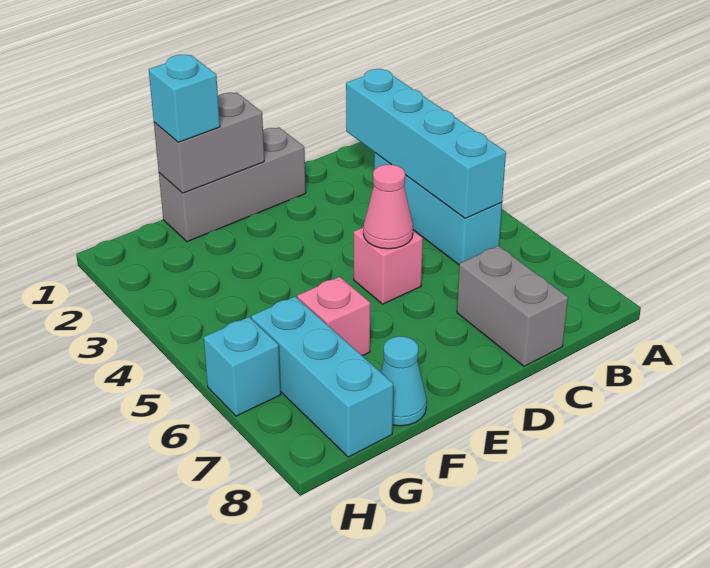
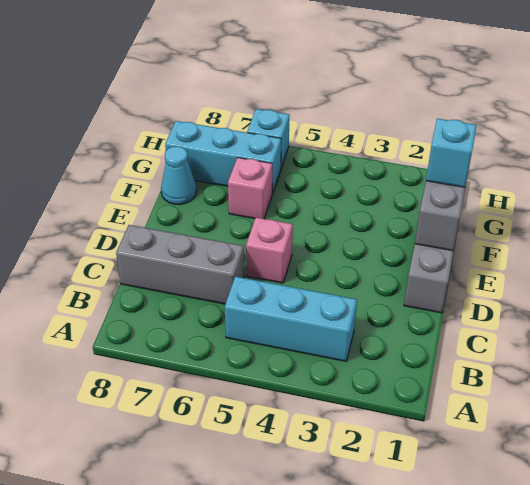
cyan brick B2:B5 level 2 -> none
grey brick C7:C8 level 1 -> grey brick C6:C8 level 1
pink cone D5 level 2 -> none

